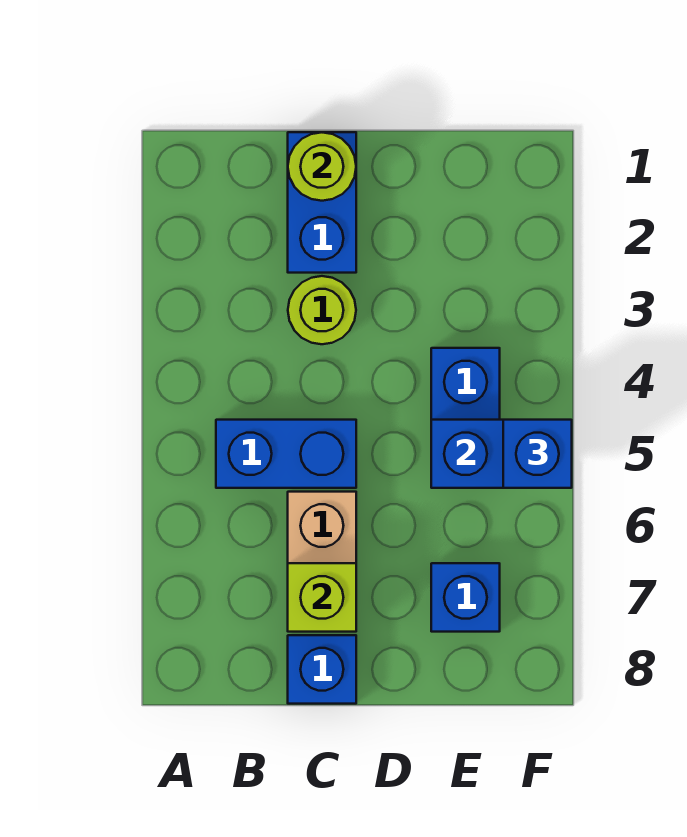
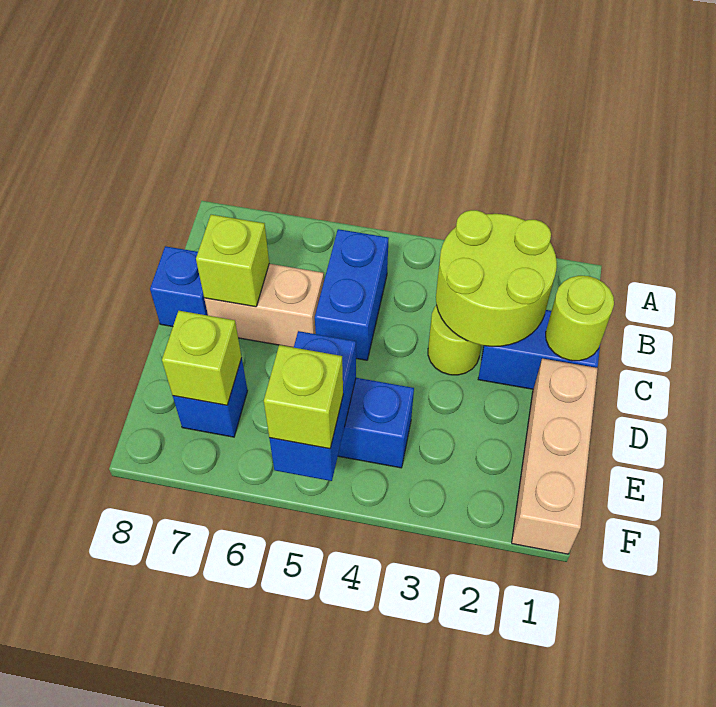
none -> lime round brick B2:C3 level 2
none -> tan brick D1:F1 level 1
none -> lime brick E7 level 2
blue brick F5 level 3 -> lime brick F5 level 3

